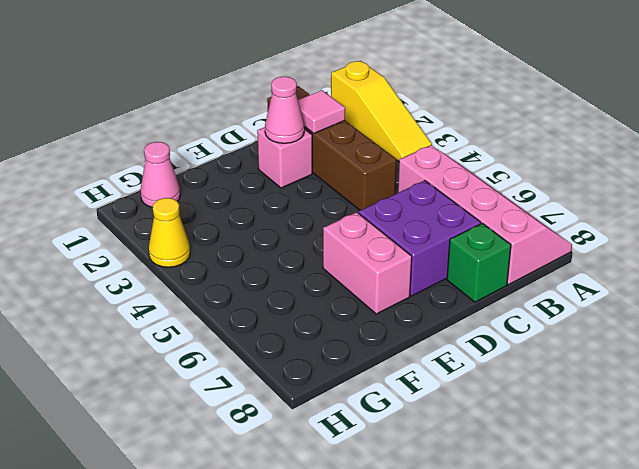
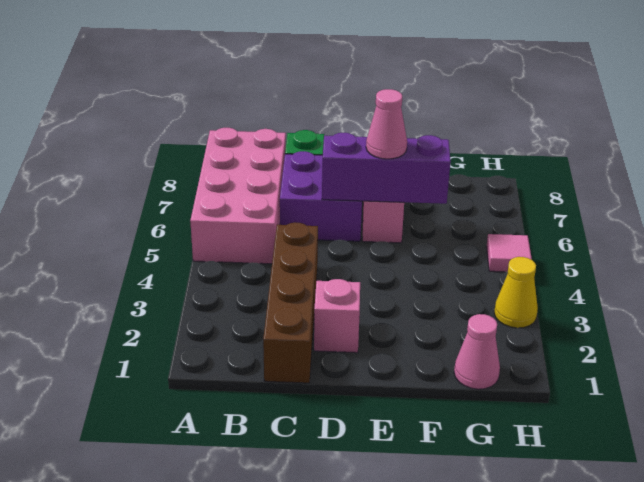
yellow slope A1:A3 level 1 top 1 -> none
pink slope A5:B8 level 1 top B -> pink brick A5:B8 level 1
pink tile C2 level 2 -> pink tile H5 level 1
pink cone D2 level 2 -> pink cone E6 level 3
none -> purple brick D6:F6 level 2

